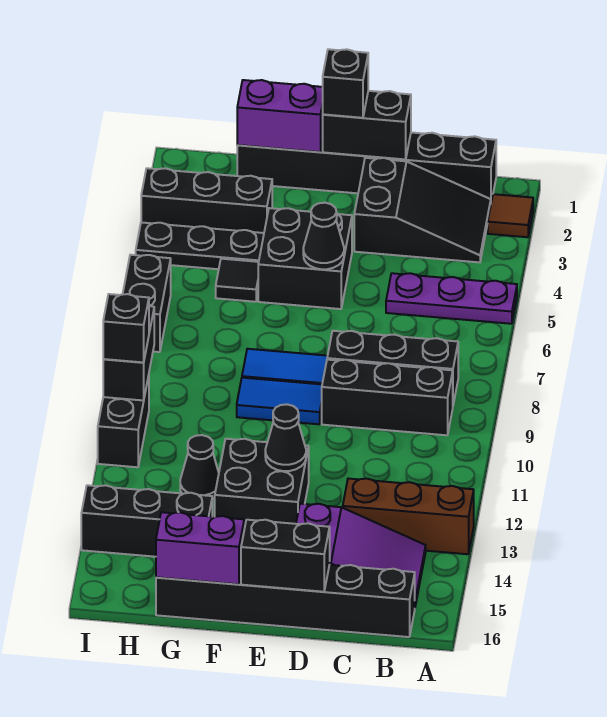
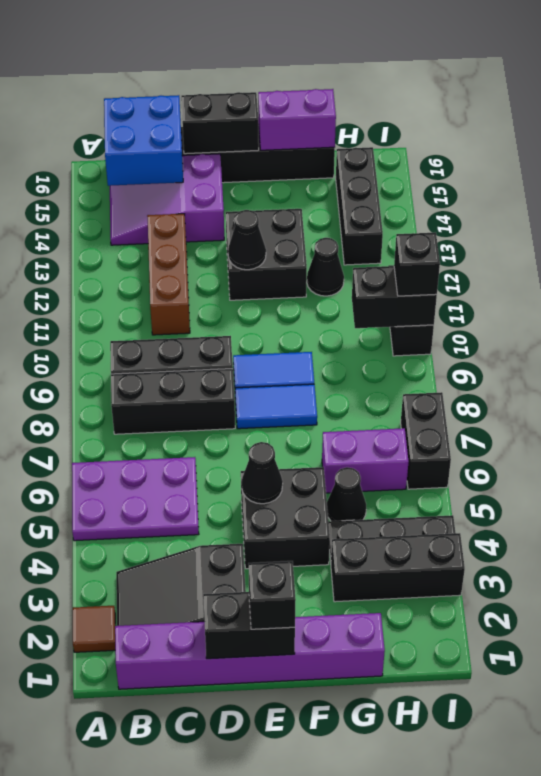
purple plate A5:C5 level 1 -> purple plate A5:C6 level 1
brown brick A13:C13 level 1 -> brown brick C11:C13 level 1
black brick B1:G1 level 1 -> purple brick B1:G1 level 1
none -> blue brick B15:C16 level 2
purple brick F1:G1 level 2 -> purple brick G6:H6 level 1
black tile G5 level 1 -> black cone G5 level 1
black brick G14:I14 level 1 -> black brick H13:H15 level 1
black brick I9:I10 level 2 -> black brick H10:I10 level 2

